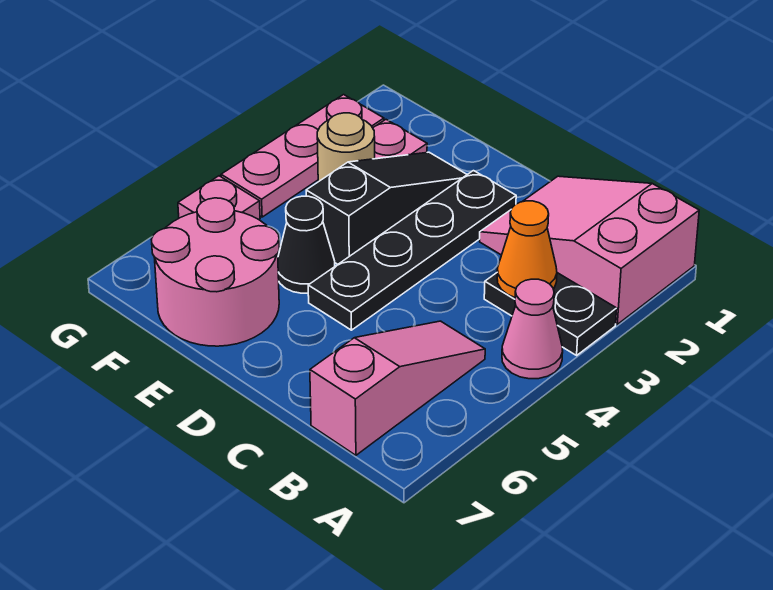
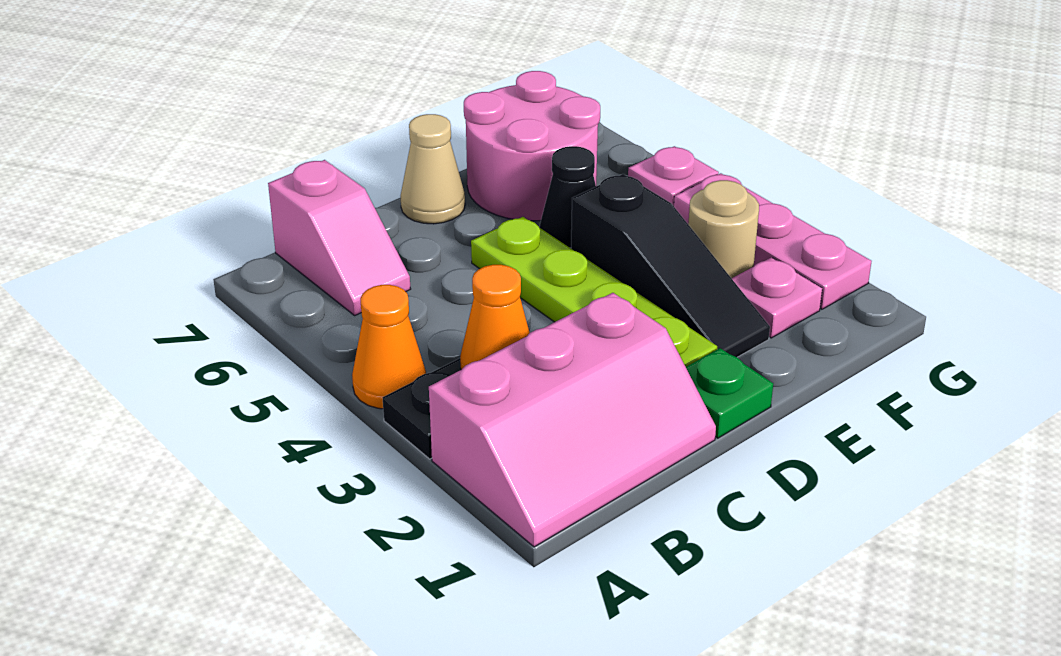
pink slope A1:C2 level 1 top A -> pink slope A1:C2 level 1 top 2
pink cone A4 level 1 -> orange cone A4 level 1
pink slope B5:B7 level 1 top 7 -> pink slope B6:B7 level 1 top 7
none -> green plate D1 level 1
black plate D2:D5 level 1 -> lime plate D2:D5 level 1
none -> tan cone D7 level 1

